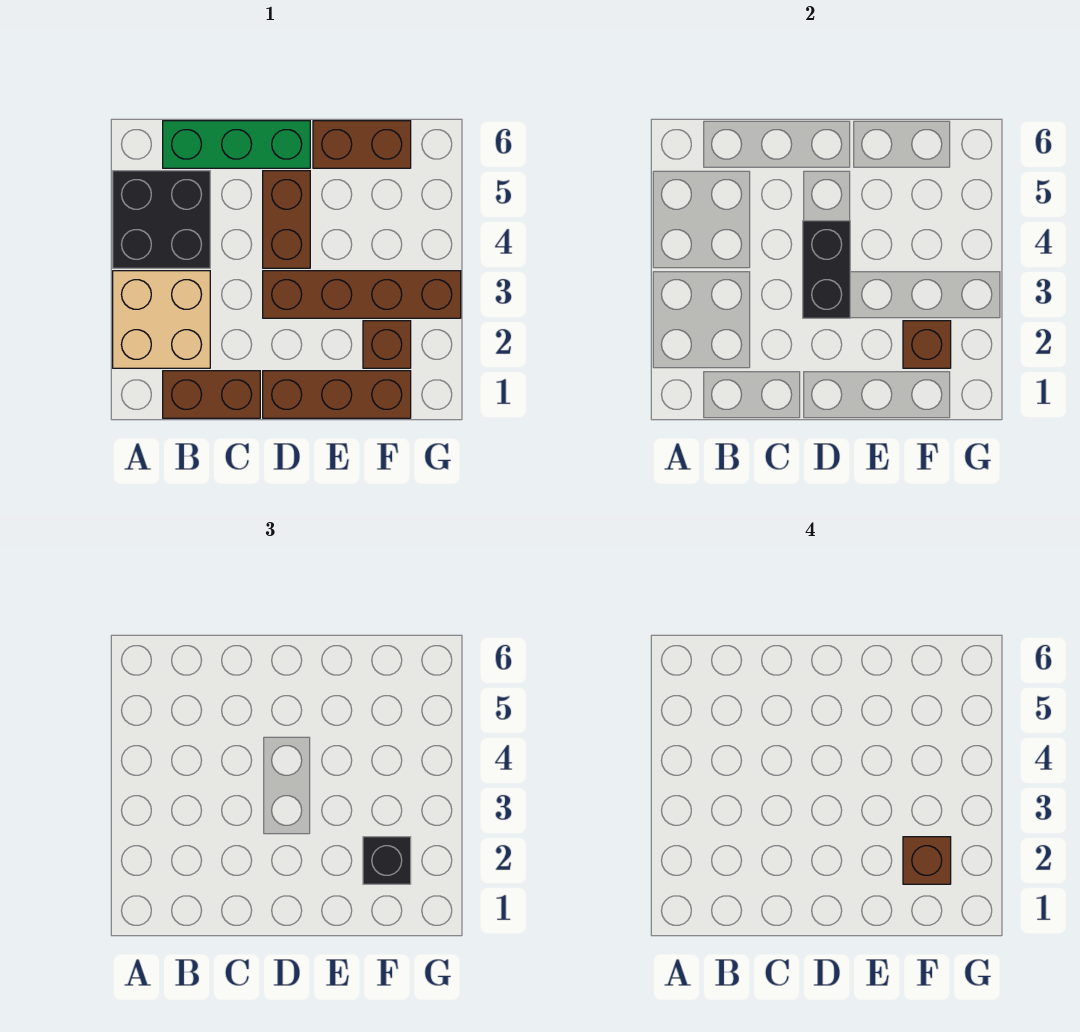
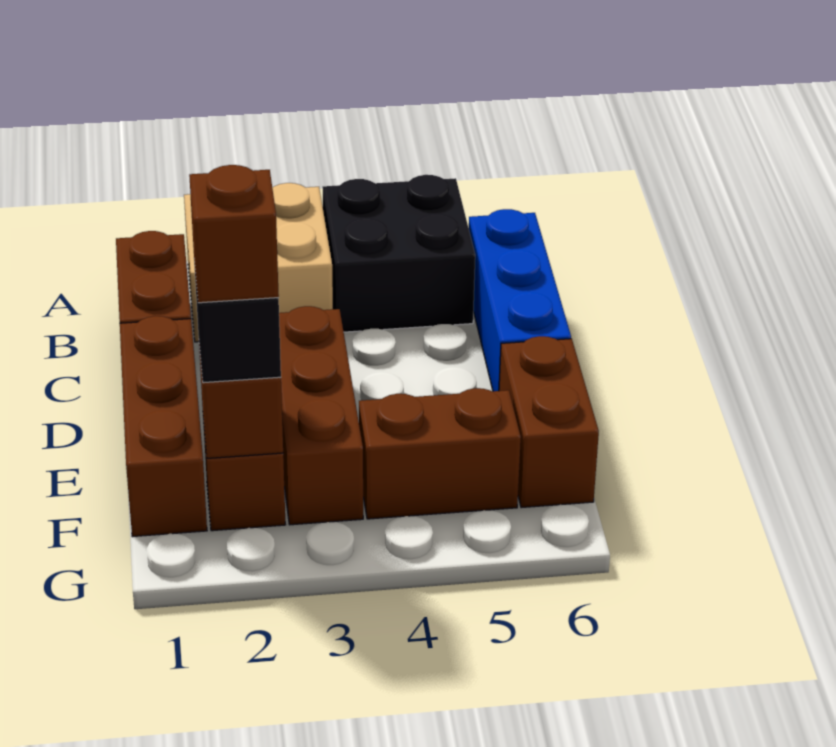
green brick B6:D6 level 1 -> blue brick B6:D6 level 1
brown brick D3:G3 level 1 -> brown brick D3:F3 level 1
black brick D3:D4 level 2 -> none
brown brick D4:D5 level 1 -> brown brick F4:F5 level 1

